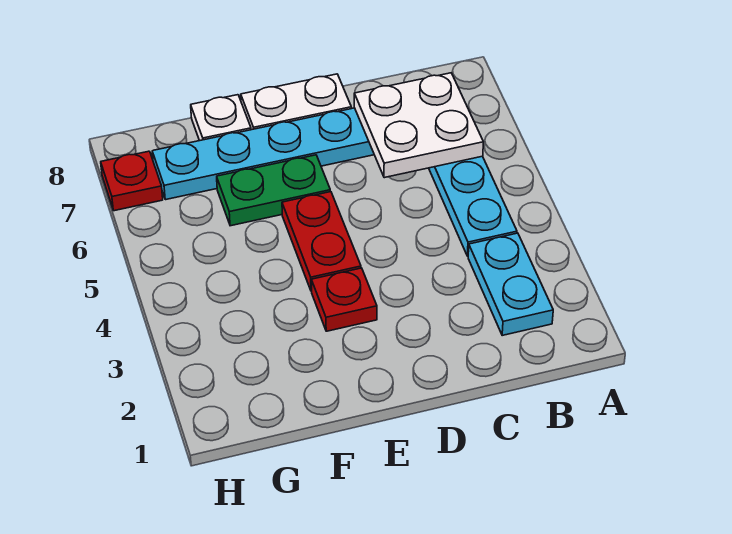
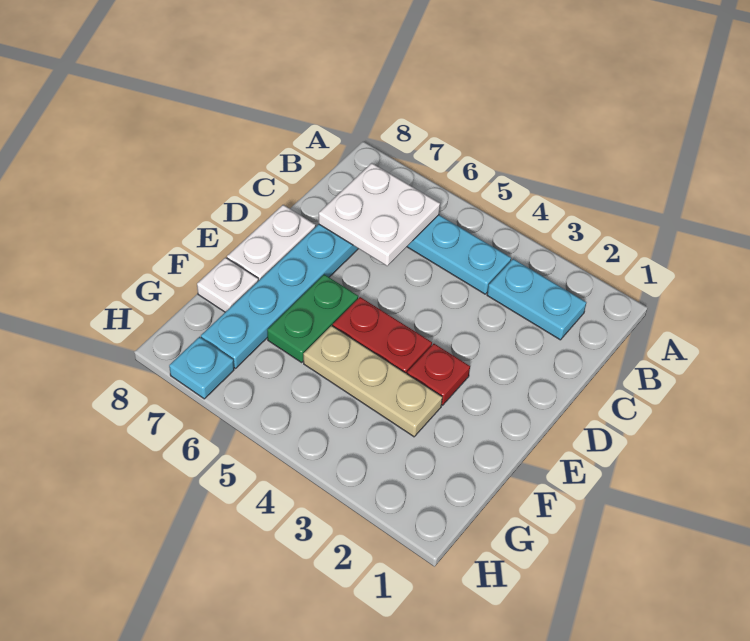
none -> tan plate F3:F5 level 1
red plate H7 level 1 -> cyan plate H7 level 1

